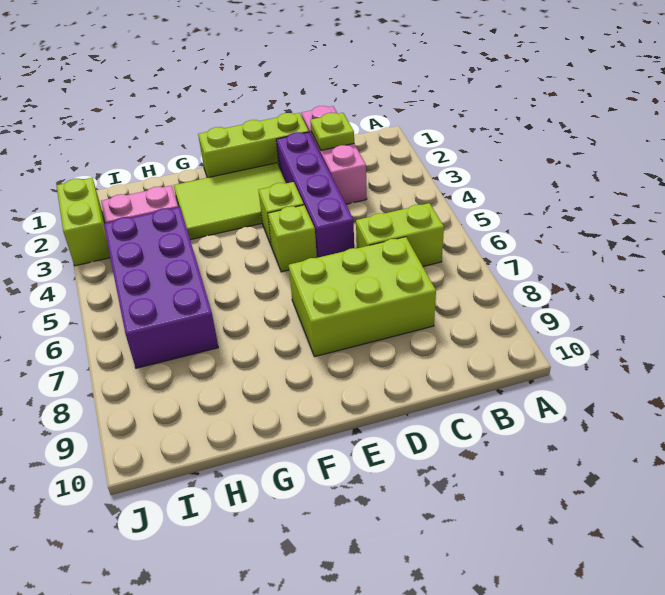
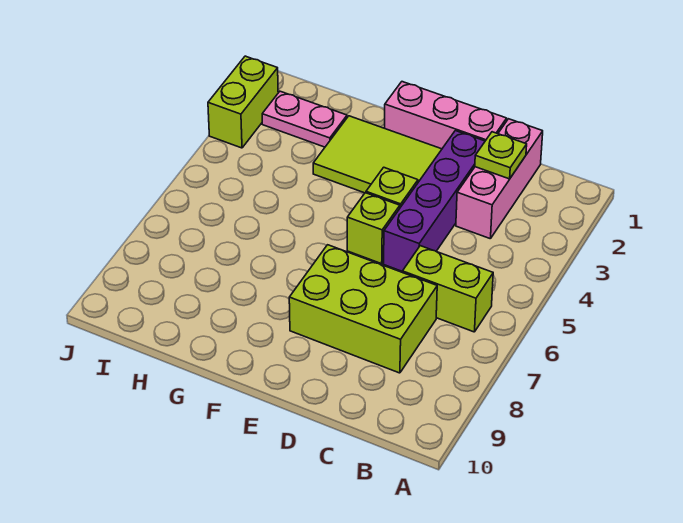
lime brick D1:F1 level 1 -> pink brick D1:F1 level 1
purple brick H4:I7 level 1 -> none

